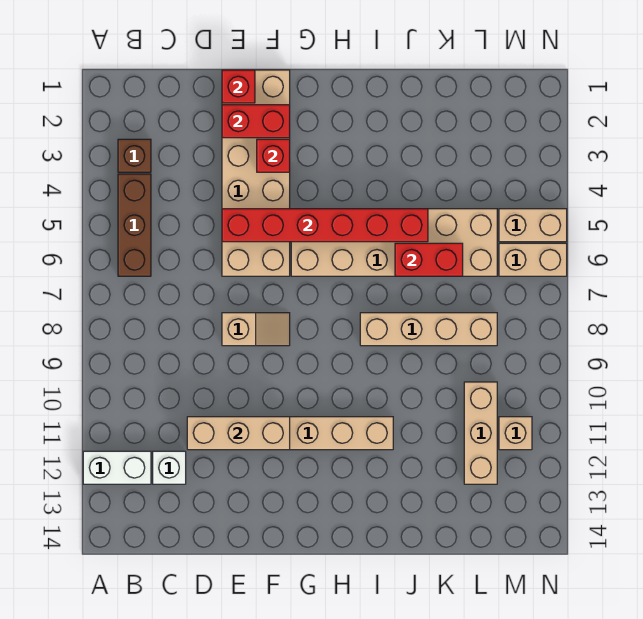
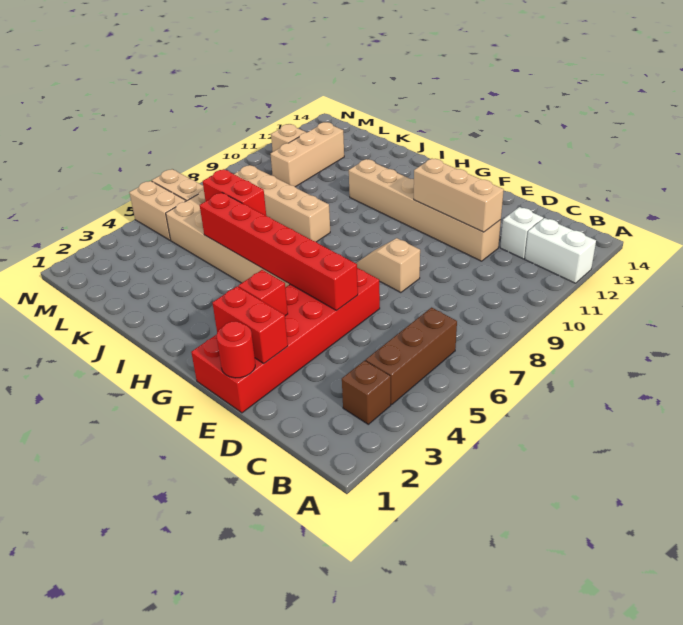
tan brick E1:F6 level 1 -> red brick E1:F6 level 1
red brick E1 level 2 -> red round brick E1 level 2

